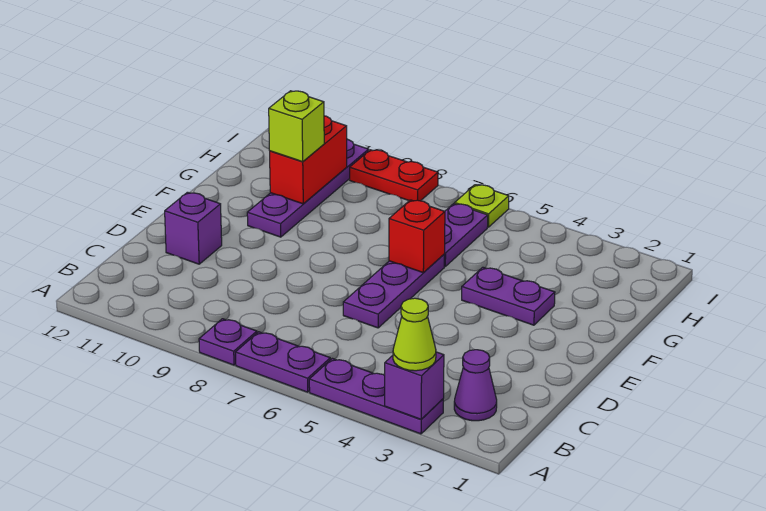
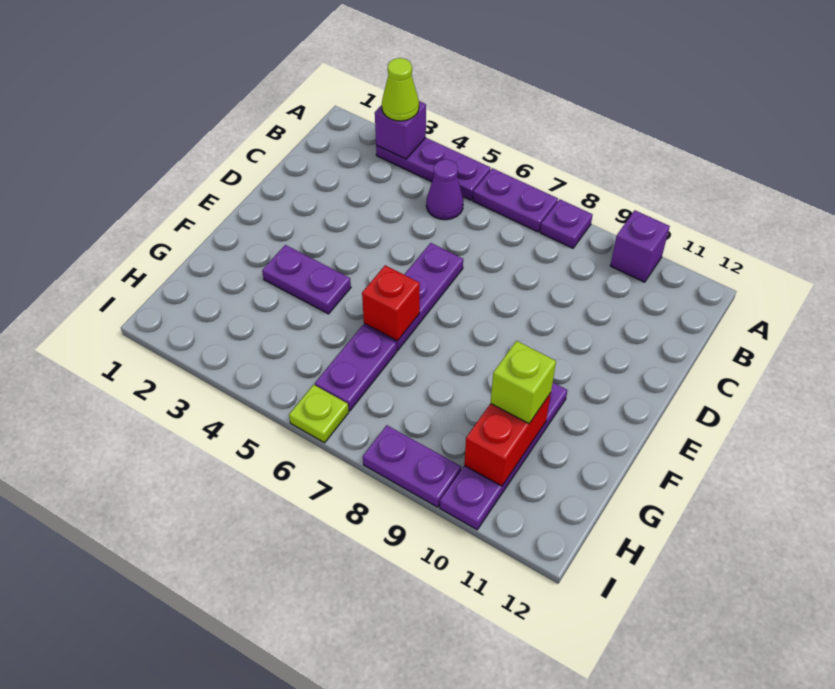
purple cone B2 level 1 -> purple cone B5 level 1
purple brick D11 level 1 -> purple brick A10 level 1
red plate I8:I9 level 1 -> purple plate I8:I9 level 1

